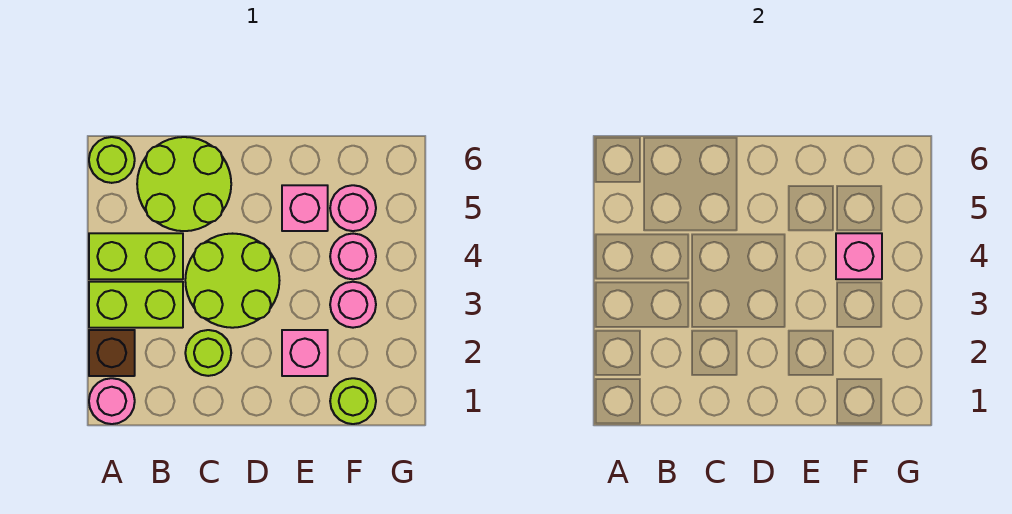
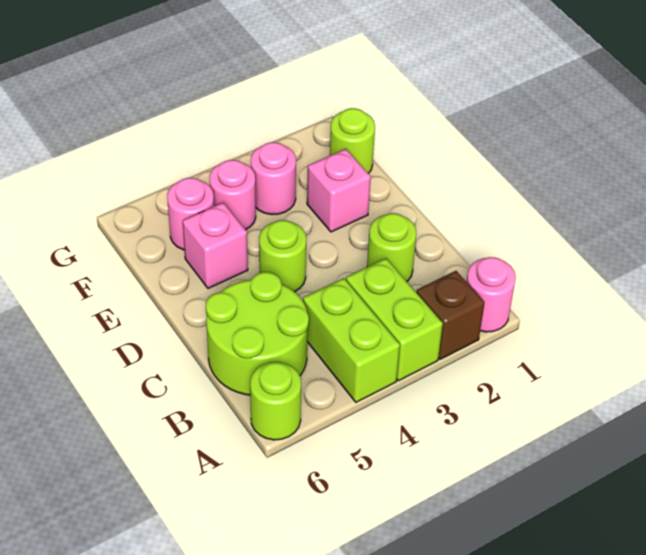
lime round brick C3:D4 level 1 -> lime round brick D4 level 1
pink brick F4 level 2 -> none

